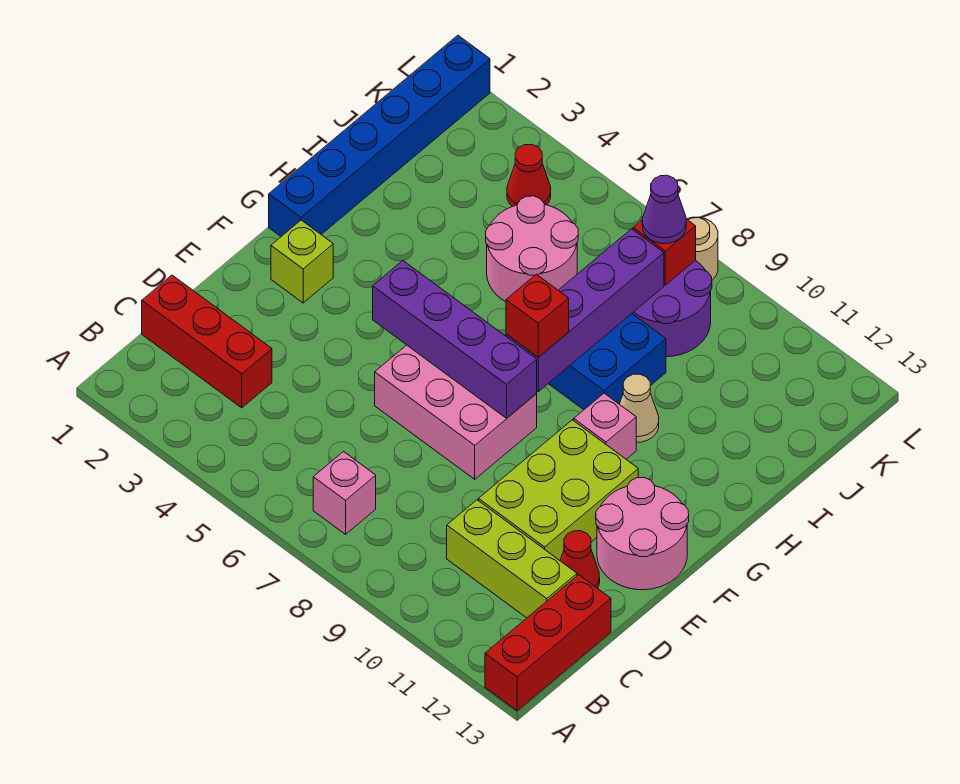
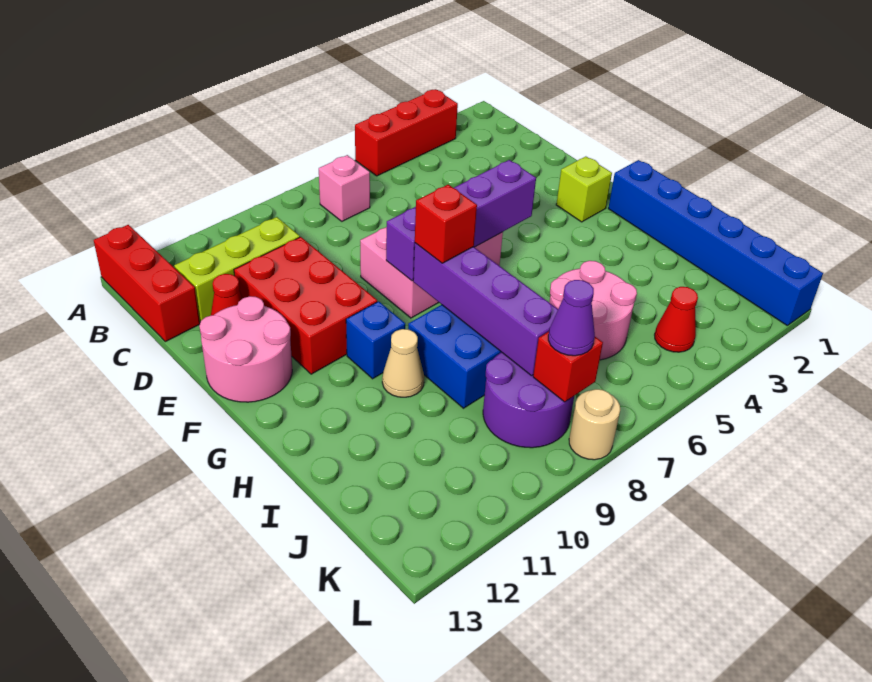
red brick C1:C3 level 1 -> red brick A3:A5 level 1
lime brick D10:F11 level 1 -> red brick D10:F11 level 1
pink brick G10 level 1 -> blue brick G10 level 1

